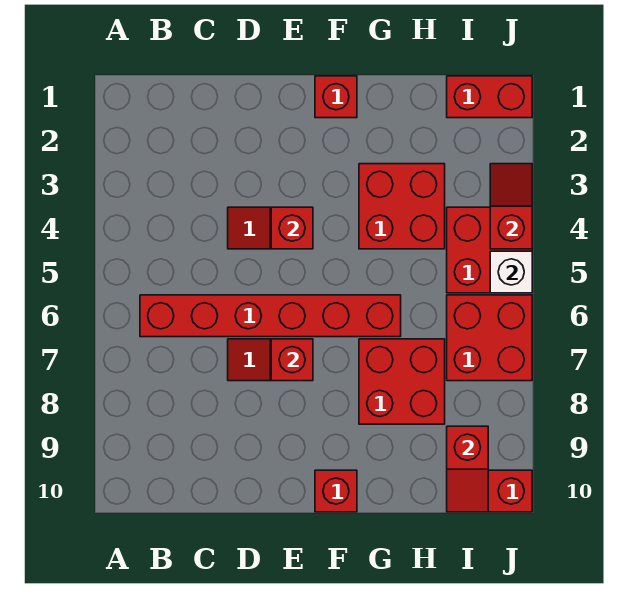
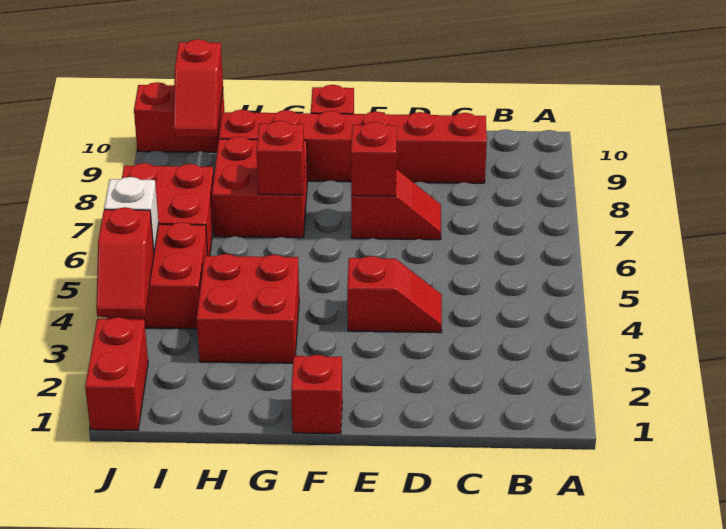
red brick B6:G6 level 1 -> red brick C9:H9 level 1
red brick E4 level 2 -> red brick G7 level 2
red brick I1:J1 level 1 -> red brick J1:J2 level 1
red slope I9:I10 level 2 top 9 -> red slope I9:I10 level 2 top 10

